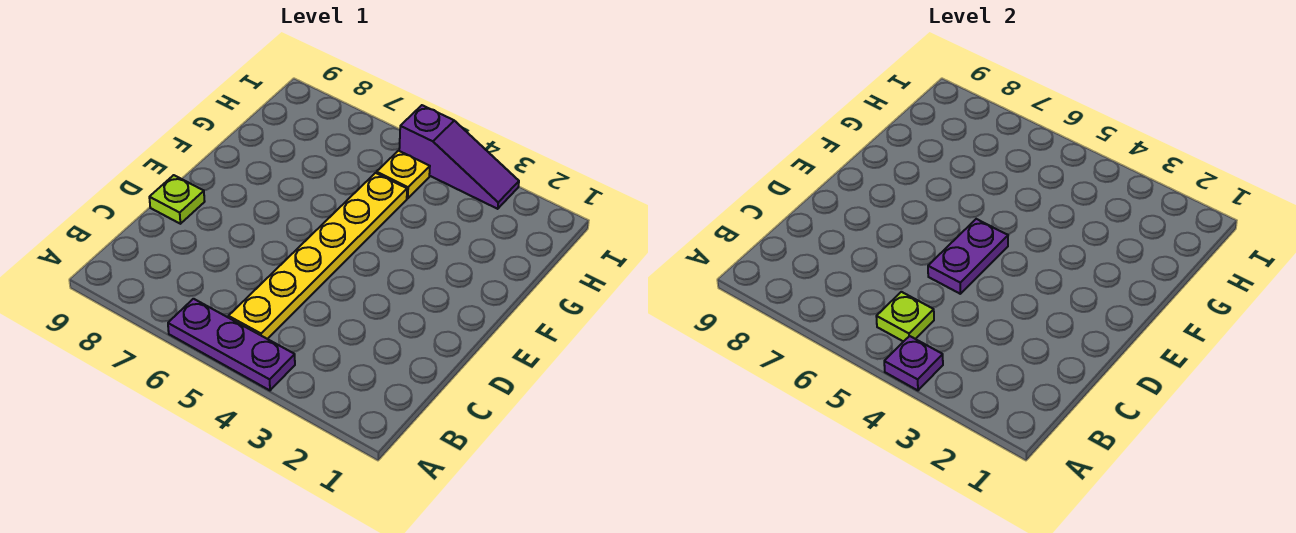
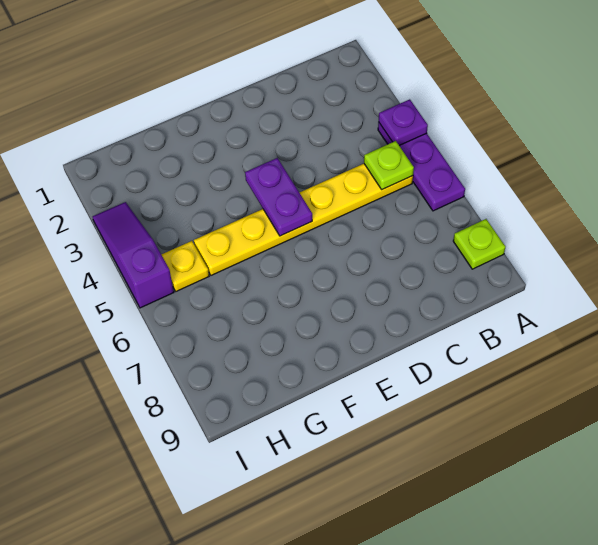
purple plate D5:E5 level 2 -> purple plate E4:E5 level 2
lime plate D9 level 1 -> lime plate A8 level 1

